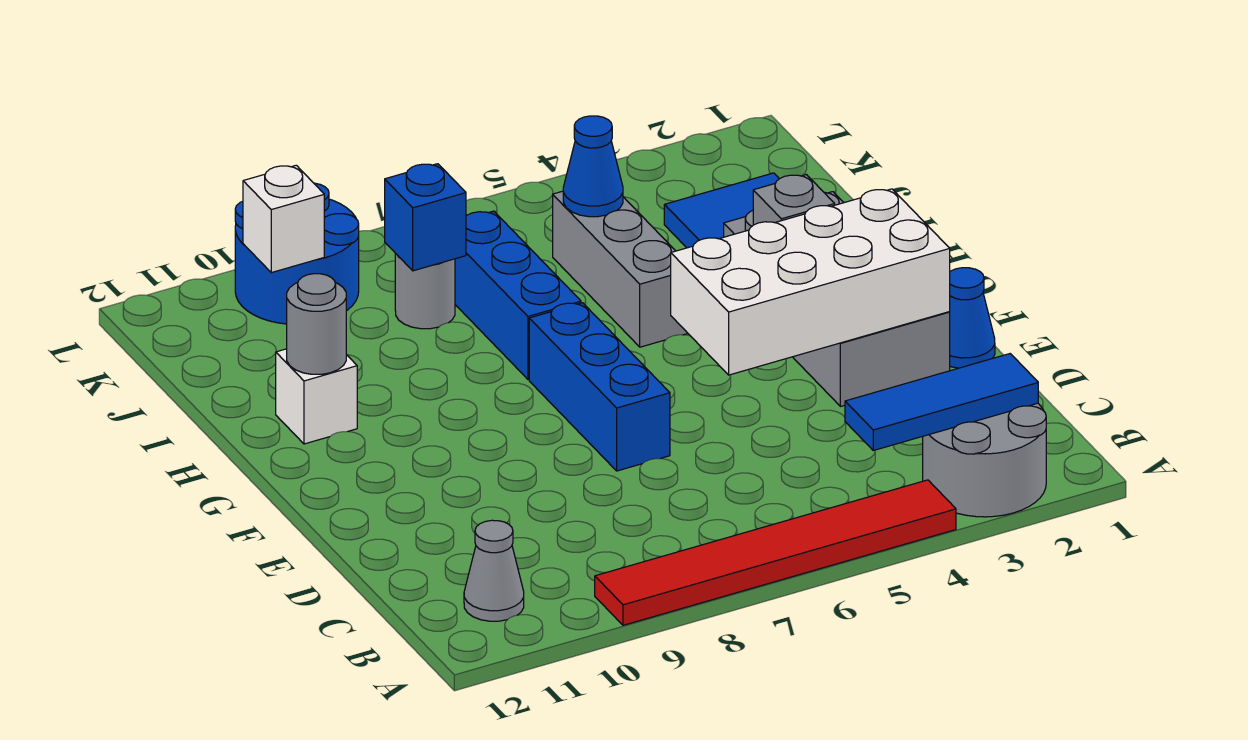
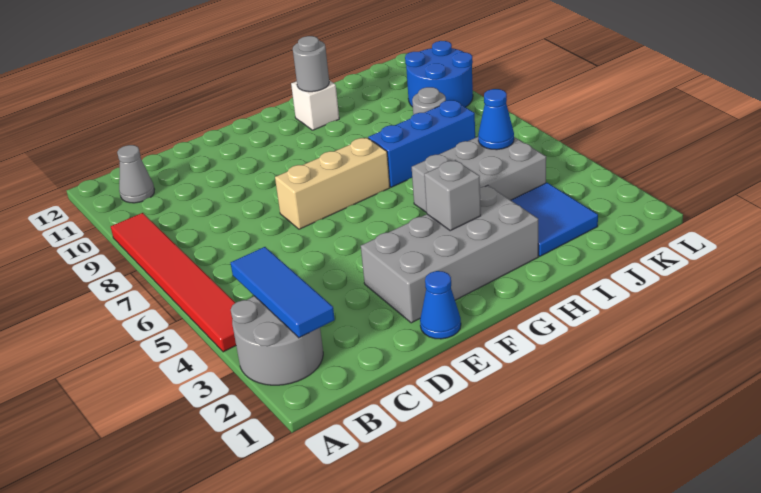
white brick E2:F5 level 2 -> none
blue brick E7:G7 level 1 -> tan brick E7:G7 level 1
grey brick H5:J5 level 1 -> grey brick H4:J5 level 1
blue brick J8 level 2 -> none
white brick K10 level 2 -> none

